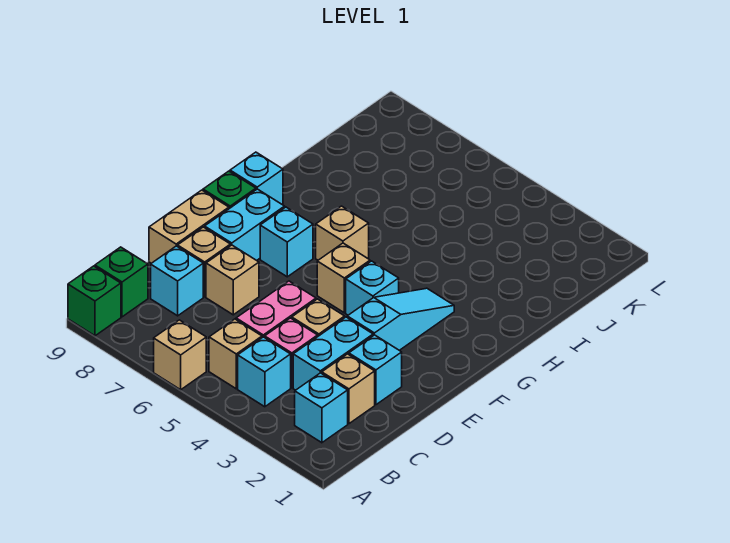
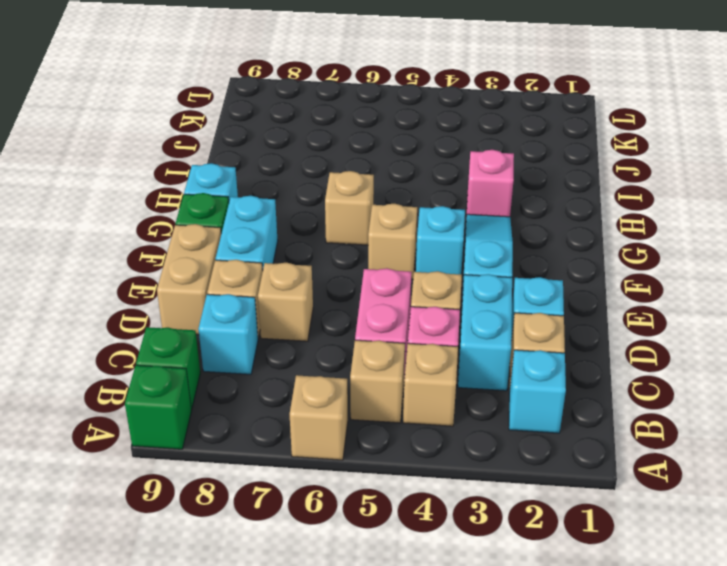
cyan brick B4 level 1 -> tan brick B4 level 1
cyan brick F7 level 1 -> none
none -> pink brick H3 level 1

